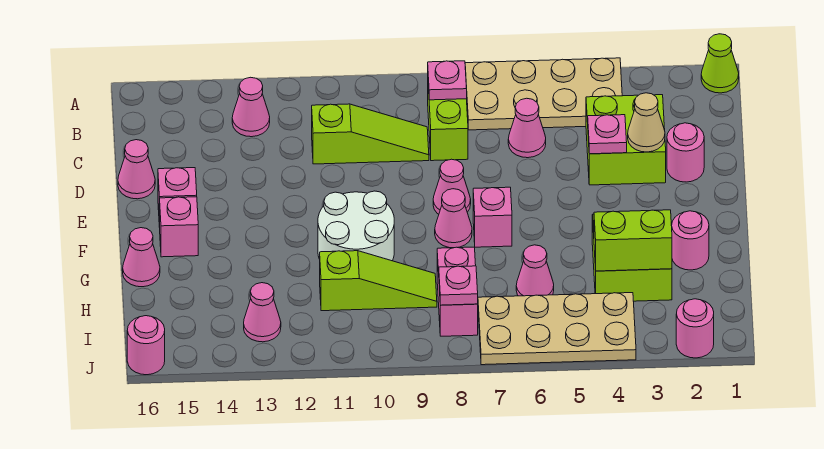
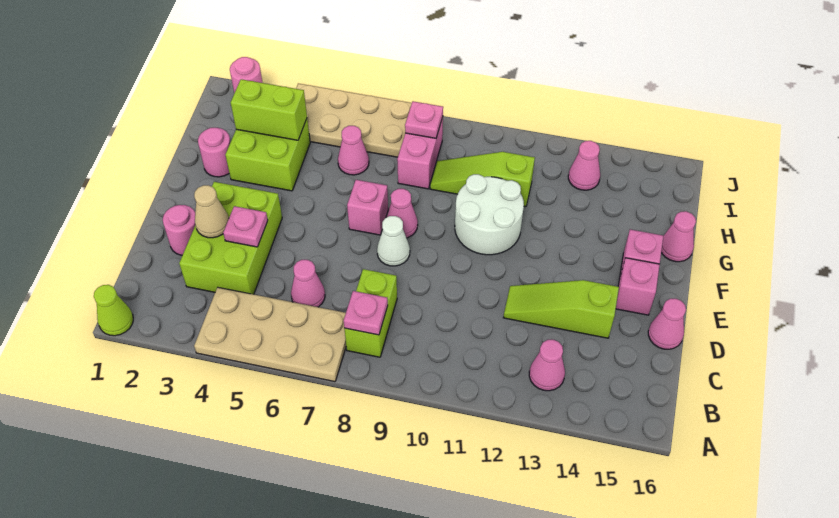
lime brick C3:D4 level 1 -> lime brick C3:E4 level 1
lime slope C9:C11 level 1 top 11 -> lime slope D12:D14 level 1 top 14
pink cone E8 level 1 -> white cone E8 level 1
pink round brick J16 level 1 -> none

